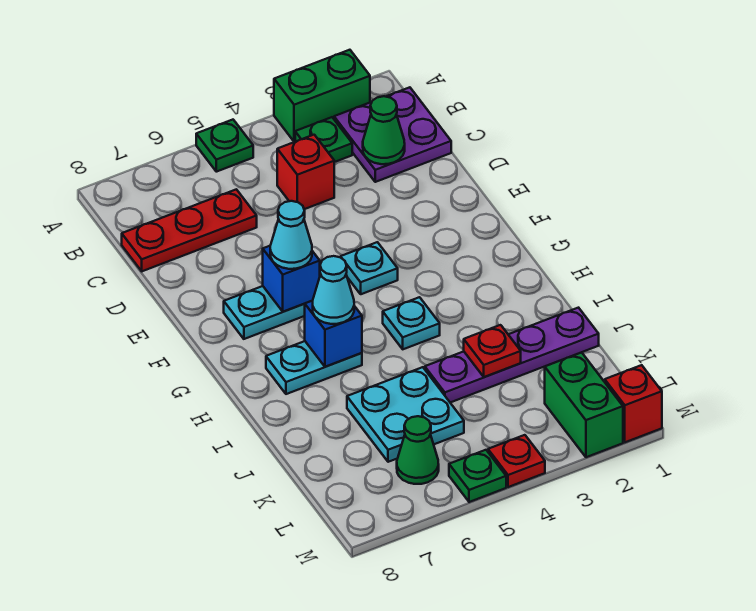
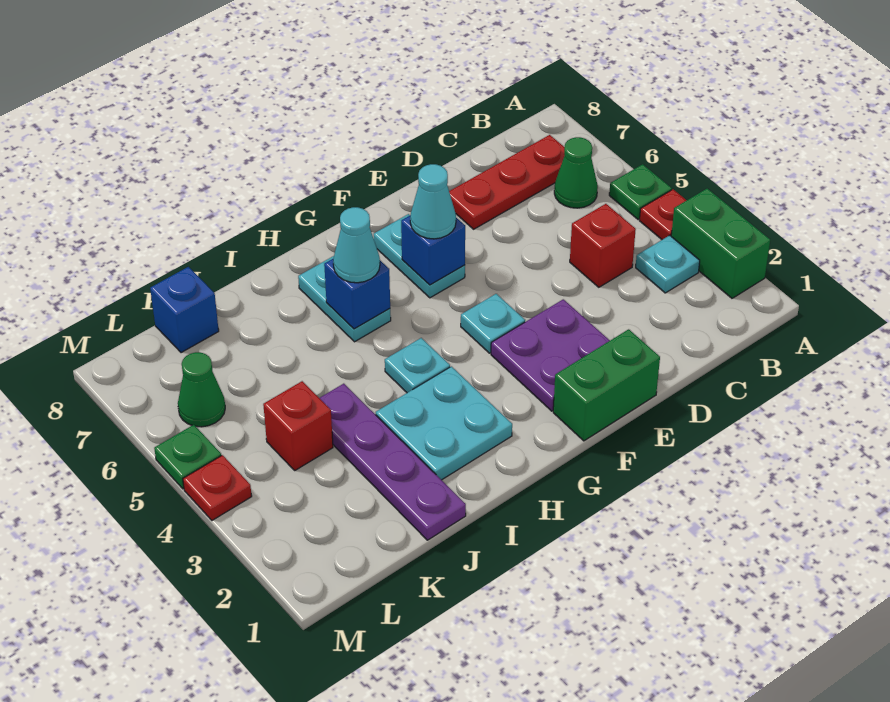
purple plate B1:C2 level 1 -> purple plate E2:F3 level 1
green plate B3 level 1 -> cyan plate B3 level 1
green cone C2 level 2 -> green cone B6 level 1
red plate C6:C8 level 1 -> red plate B7:D7 level 1
red plate J3 level 2 -> red plate A4 level 1
cyan plate J5:K6 level 1 -> cyan plate H2:I3 level 1
none -> blue brick K8 level 1
green brick L2:M2 level 1 -> green brick E1:F1 level 1
red brick M1 level 1 -> red brick K4 level 1

